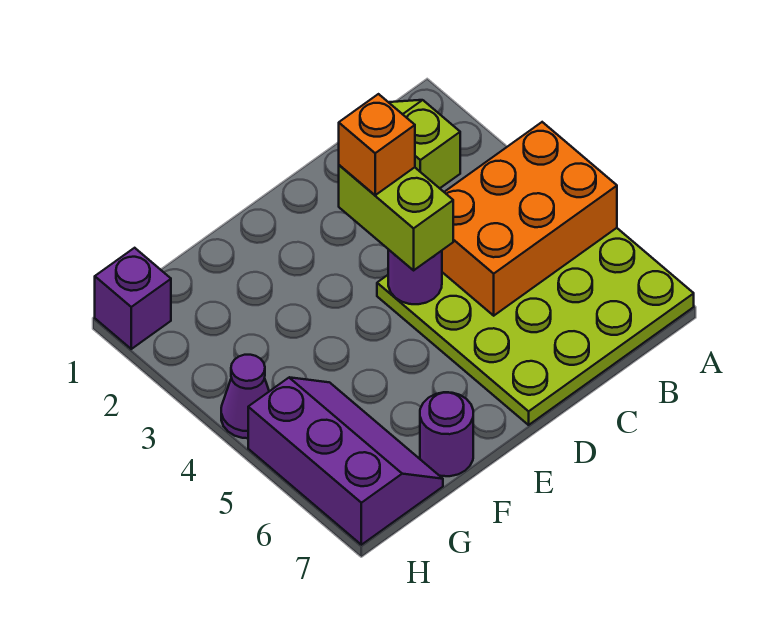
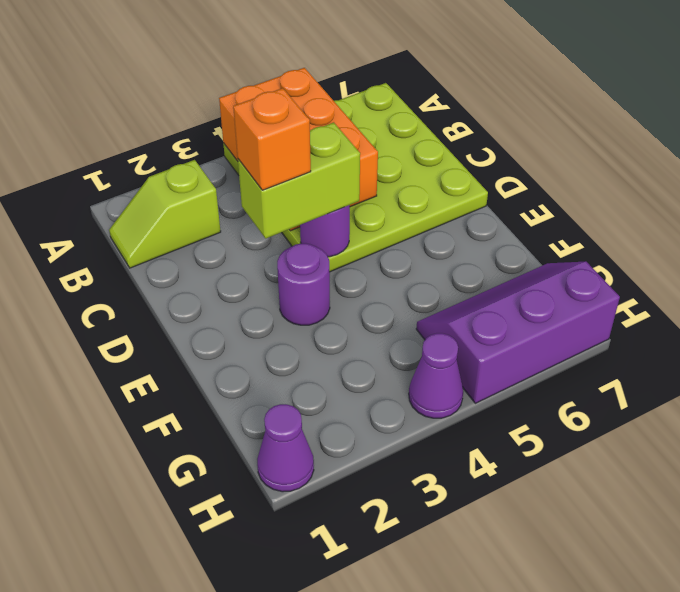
purple round brick F7 level 1 -> purple round brick E3 level 1
purple brick H1 level 1 -> purple cone H1 level 1

